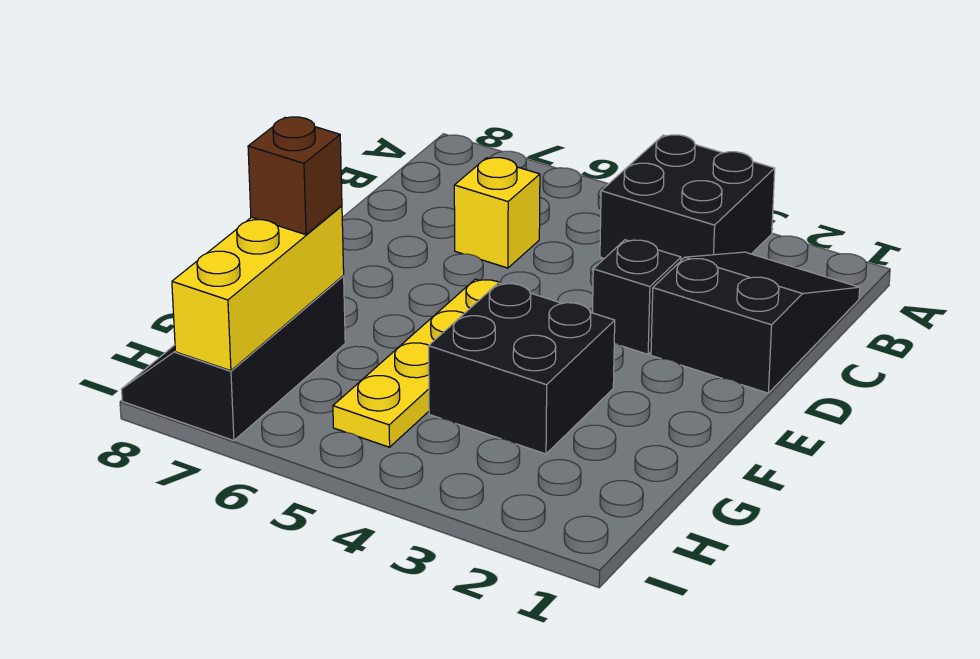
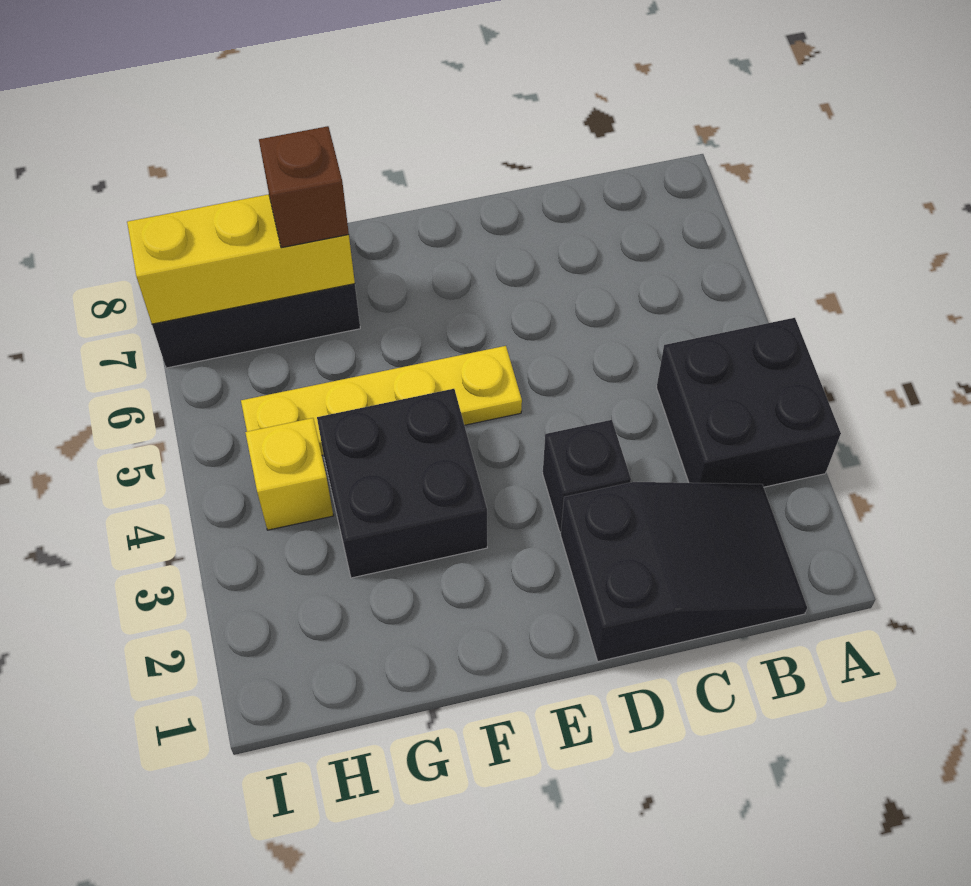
yellow brick C6 level 1 -> yellow brick H4 level 1

